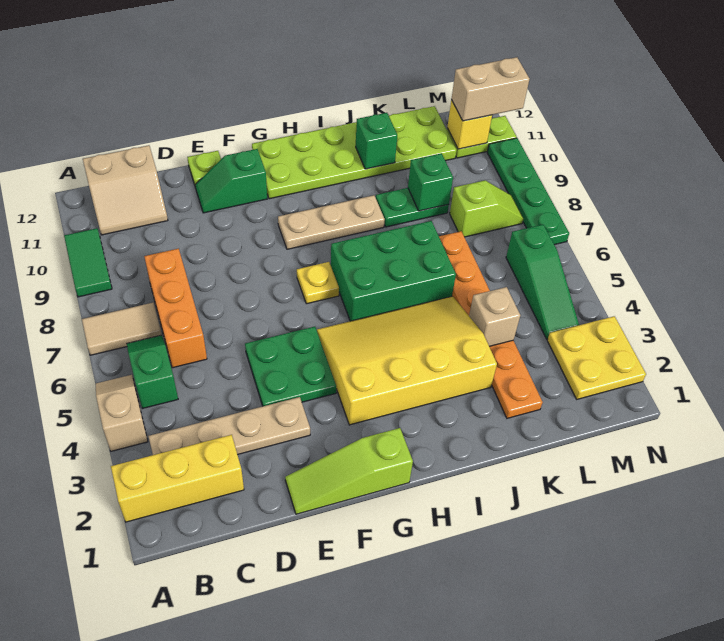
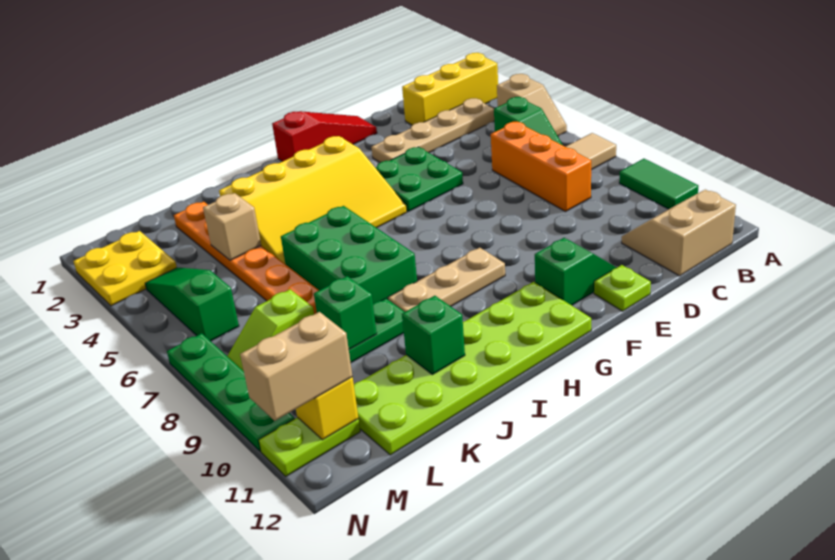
lime slope E1:G1 level 1 top G -> red slope E1:G1 level 1 top G
yellow plate G7 level 1 -> none
green brick H6:J7 level 1 -> green brick I6:J8 level 1

